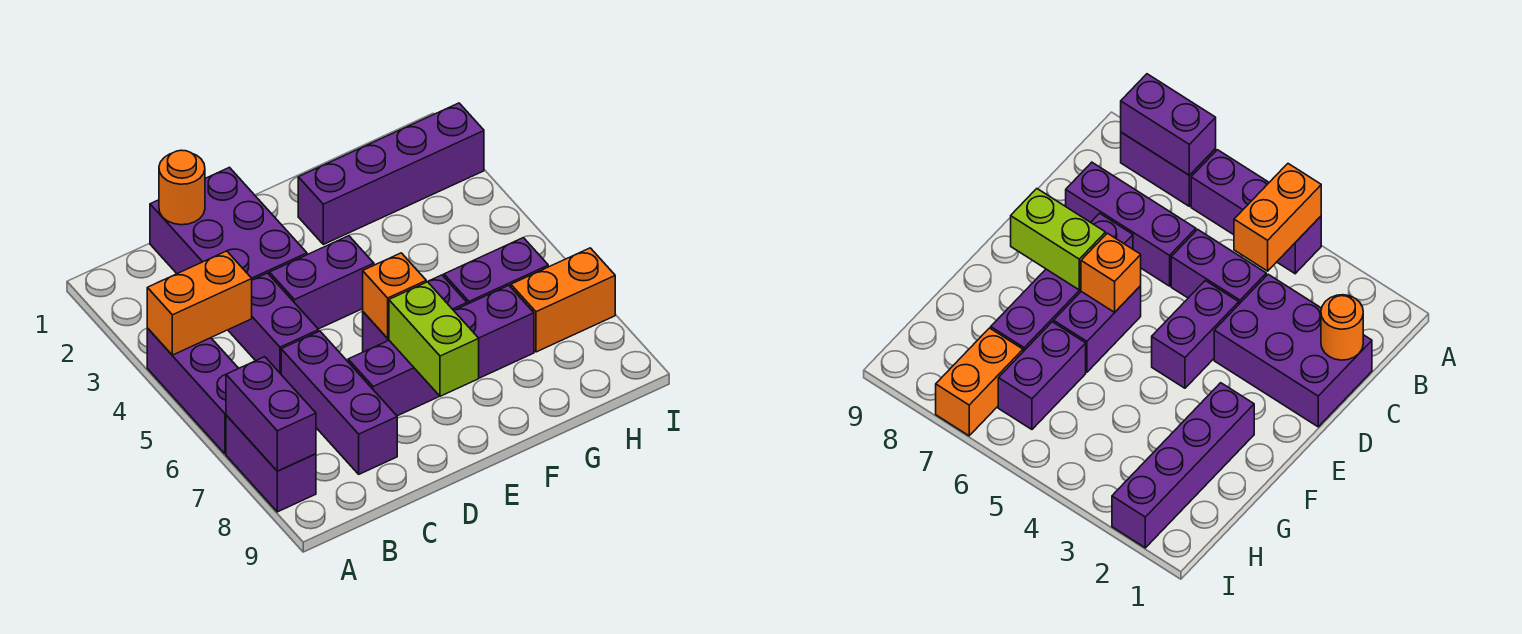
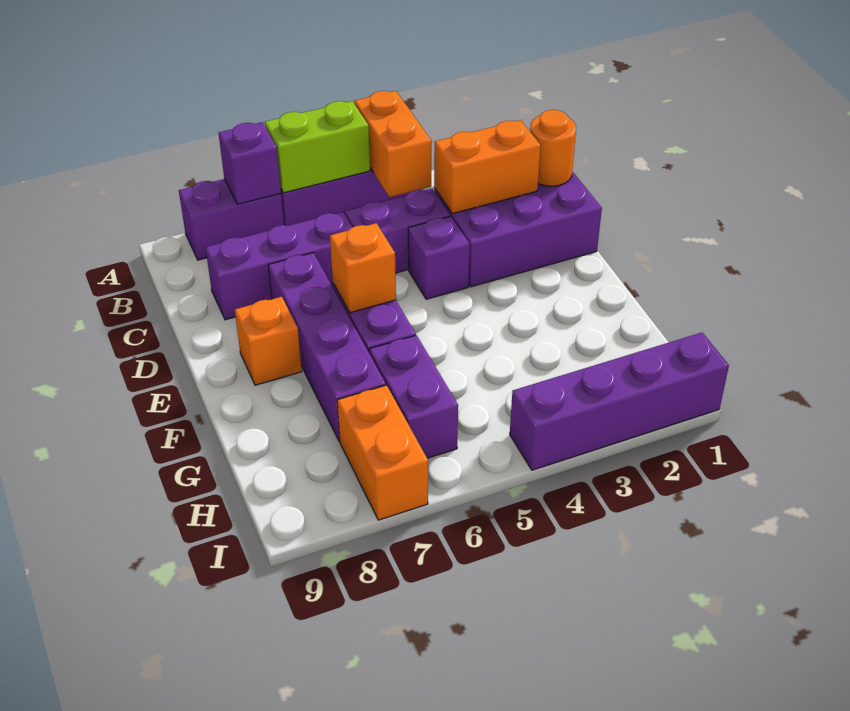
purple brick A7:A8 level 2 -> purple brick A7 level 2
none -> orange brick C2:C3 level 2
purple brick D4:E4 level 1 -> purple brick D4 level 1
lime brick E7:E8 level 2 -> lime brick A5:A6 level 2
none -> orange brick E8 level 1
purple brick F2:I2 level 1 -> purple brick I1:I4 level 1

